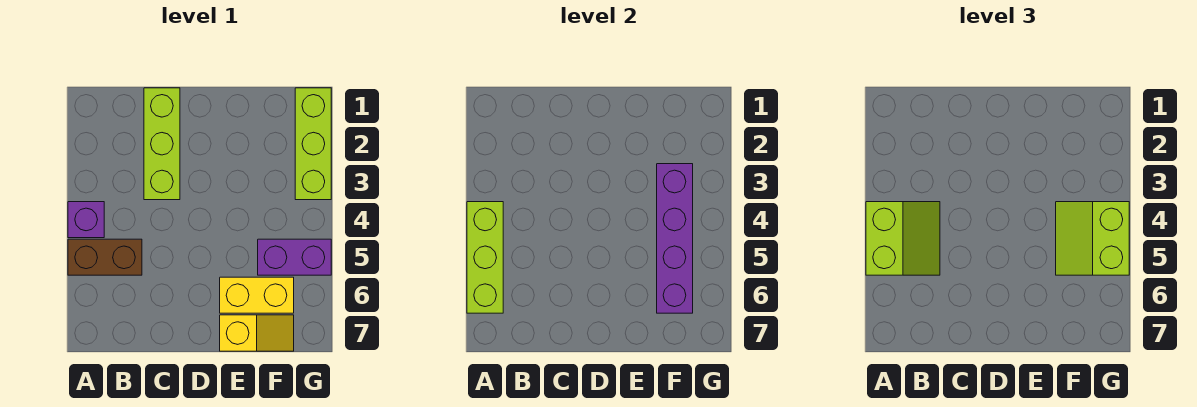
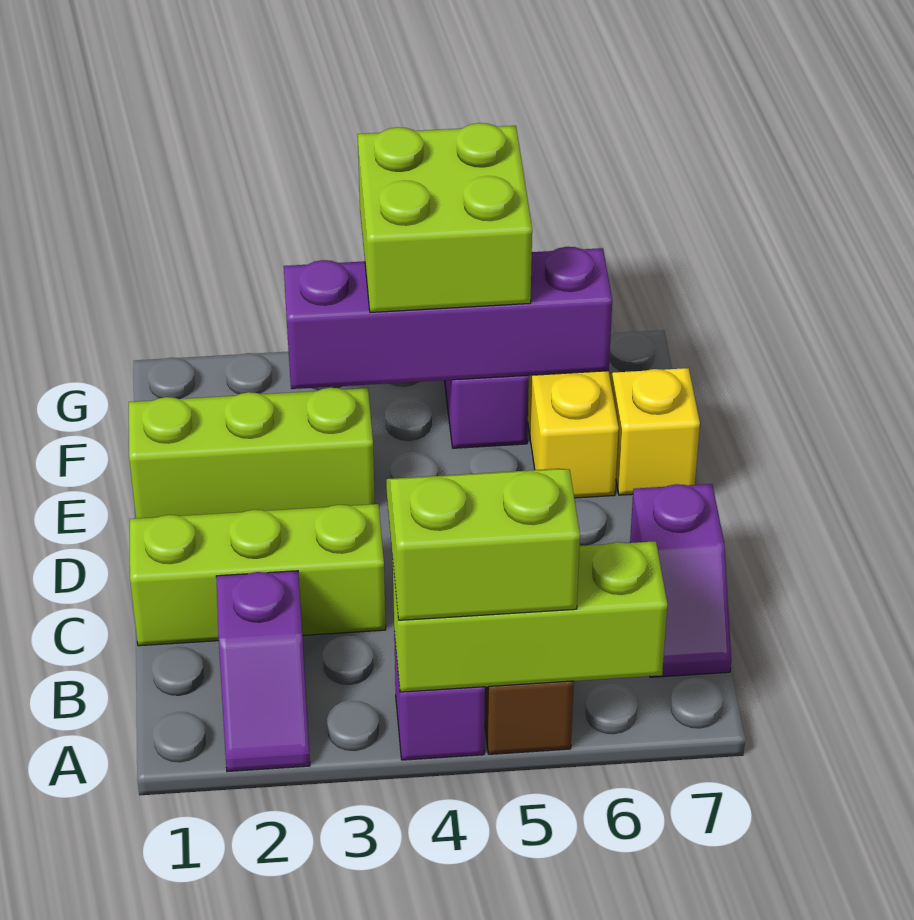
none -> purple slope A2:B2 level 1 top B
none -> purple slope B7:C7 level 1 top C
lime slope F4:G5 level 3 top G -> lime brick F4:G5 level 3
lime brick G1:G3 level 1 -> lime brick E1:E3 level 1

